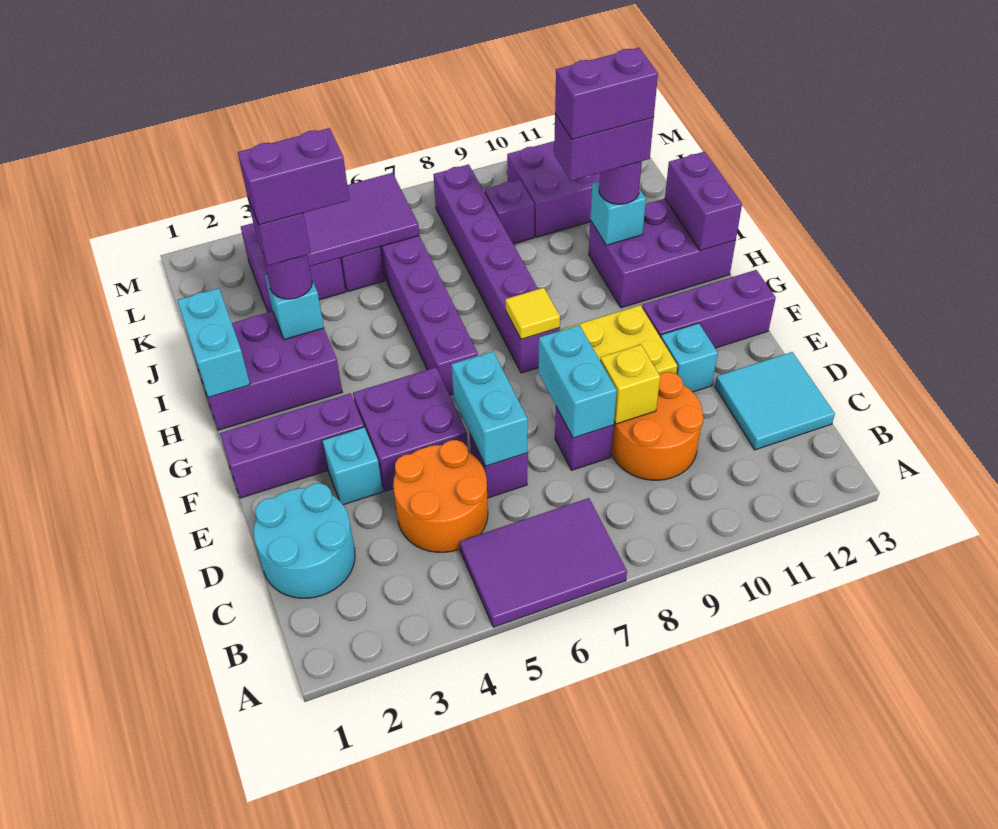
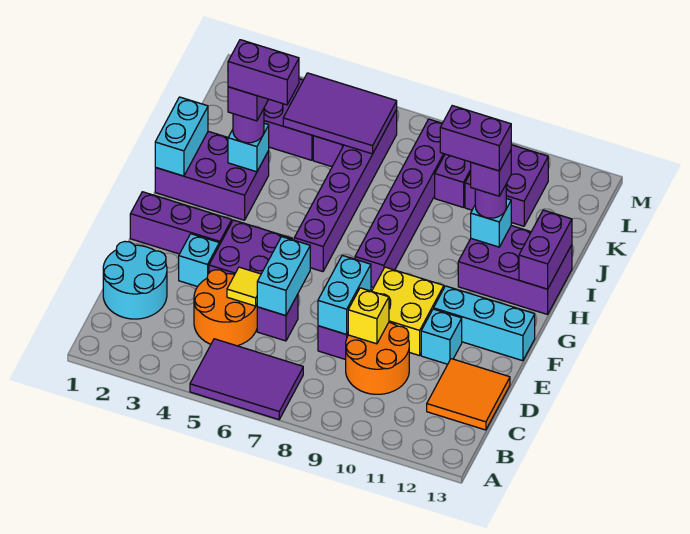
cyan tile C12:D13 level 1 -> orange tile C12:D13 level 1
purple brick F11:F13 level 1 -> cyan brick F11:F13 level 1
yellow tile G8 level 2 -> yellow tile D5 level 2
purple brick I10:I11 level 4 -> purple brick I11 level 4

